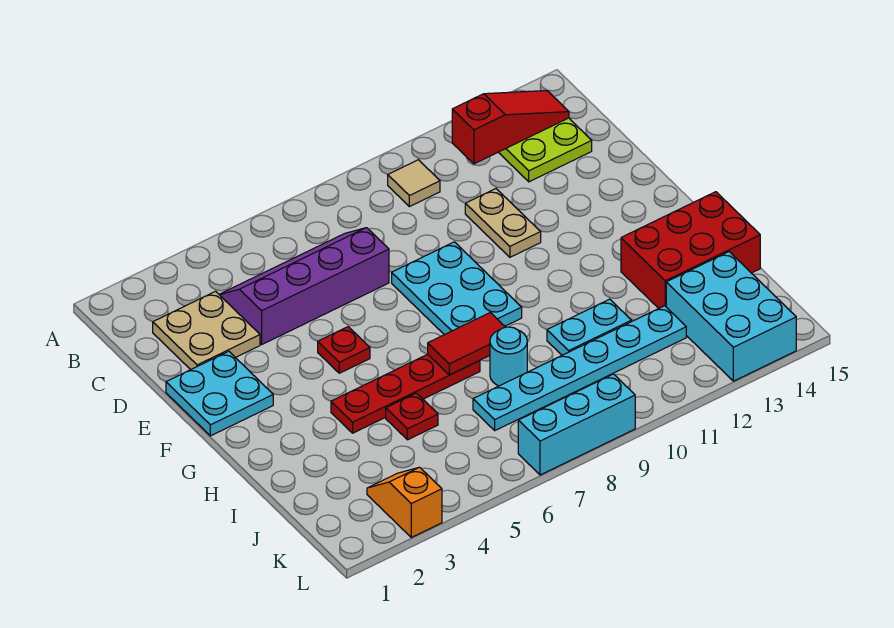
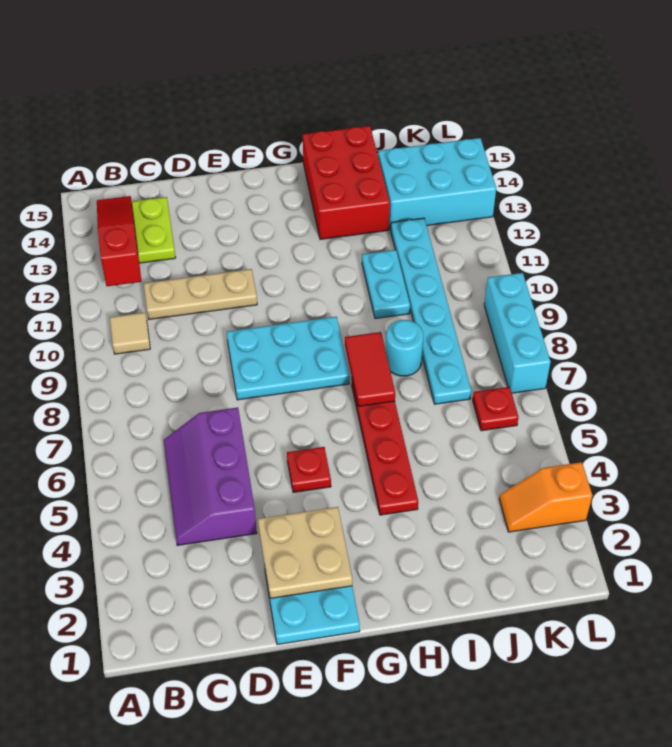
tan plate C2:D3 level 1 -> tan plate E2:F3 level 2
purple slope C4:D7 level 1 top D -> purple slope C4:D6 level 1 top D
tan plate D11:E11 level 1 -> tan plate C11:E11 level 1
red plate I5 level 1 -> red plate K6 level 1

